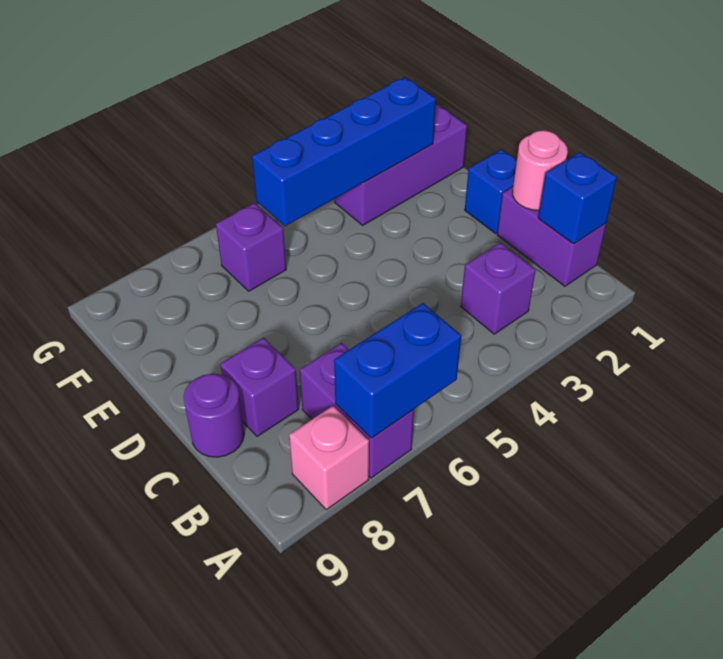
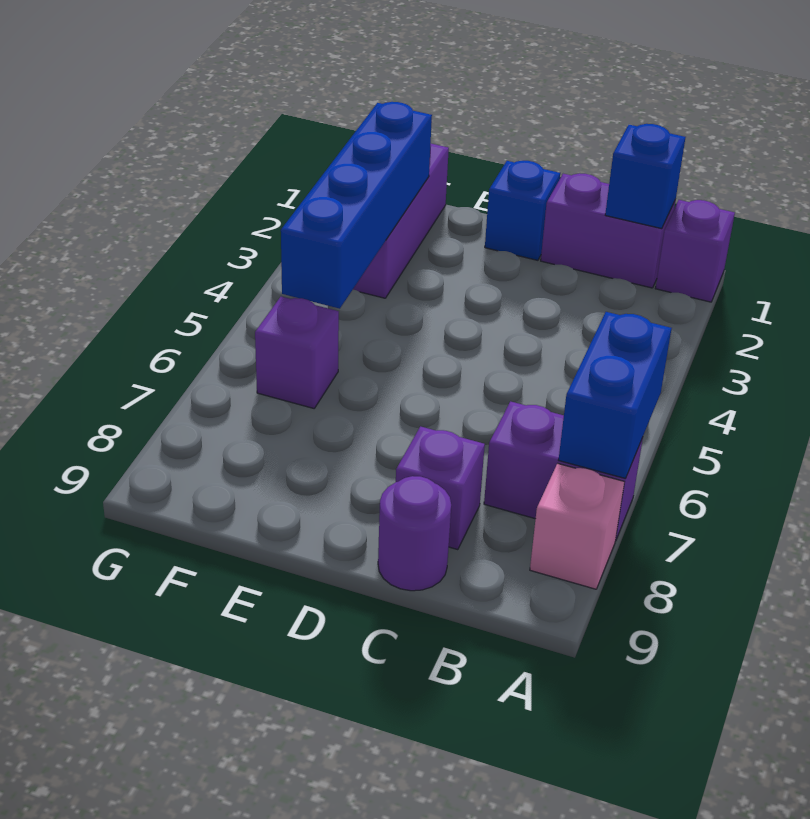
purple brick B3 level 1 -> purple brick A1 level 1
pink round brick C1 level 2 -> none

